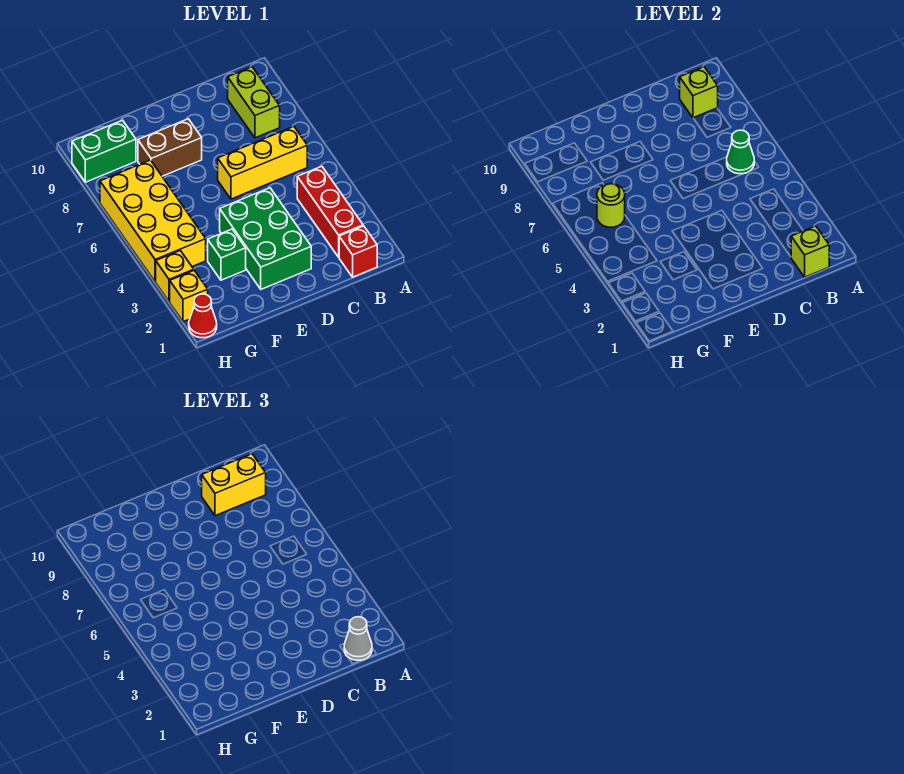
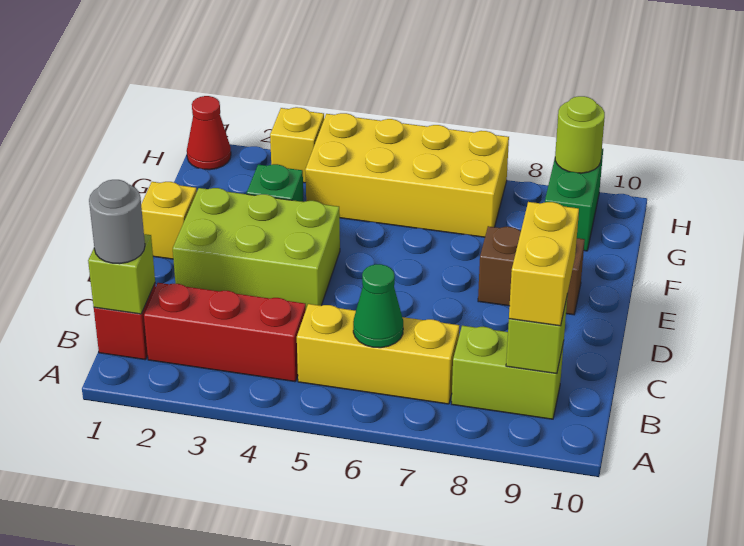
grey cone B1 level 3 -> grey round brick B1 level 3
yellow brick B6:D6 level 1 -> yellow brick B5:B7 level 1
green brick D2:E4 level 1 -> lime brick D2:E4 level 1
brown brick E8:F8 level 1 -> brown brick E8:E9 level 1
lime round brick G6 level 2 -> lime round brick H9 level 2
yellow brick H2 level 1 -> yellow brick E1 level 1

